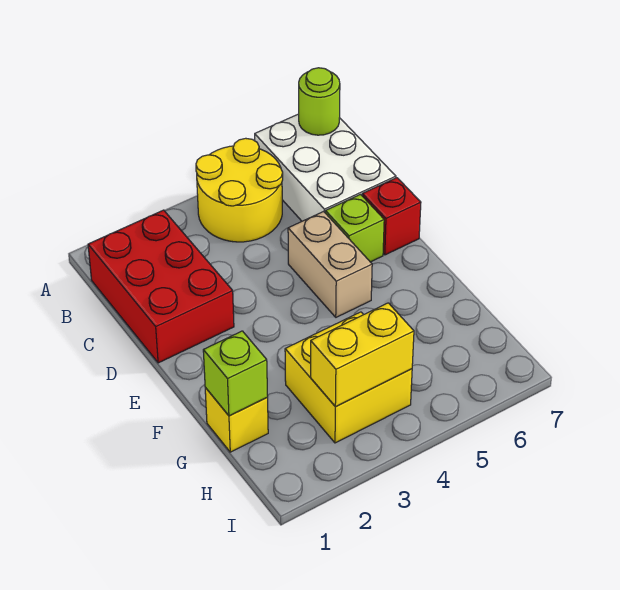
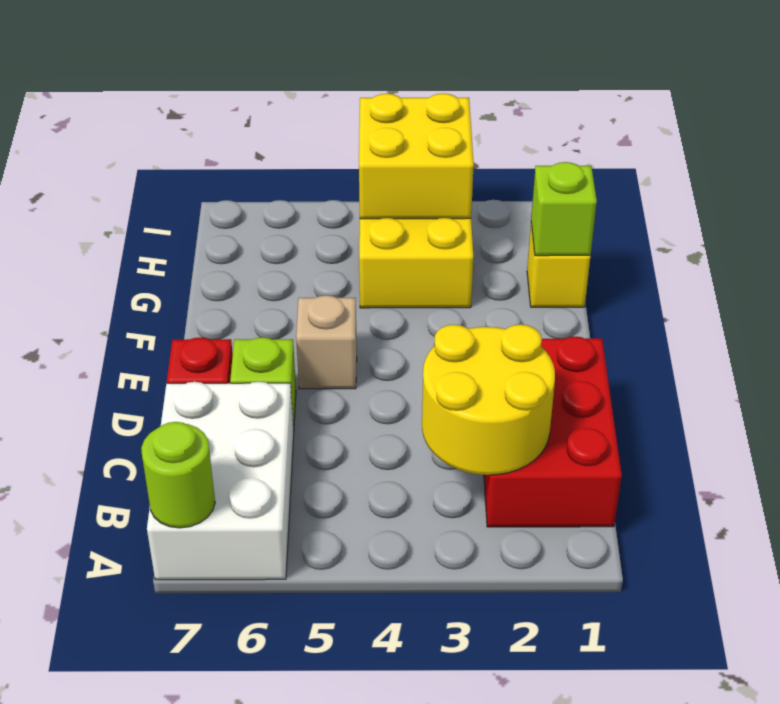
yellow round brick A4:B5 level 1 -> yellow round brick B2:C3 level 2
tan brick D5:E5 level 1 -> tan brick E5 level 1
yellow brick H3:H4 level 2 -> yellow brick H3:I4 level 2

